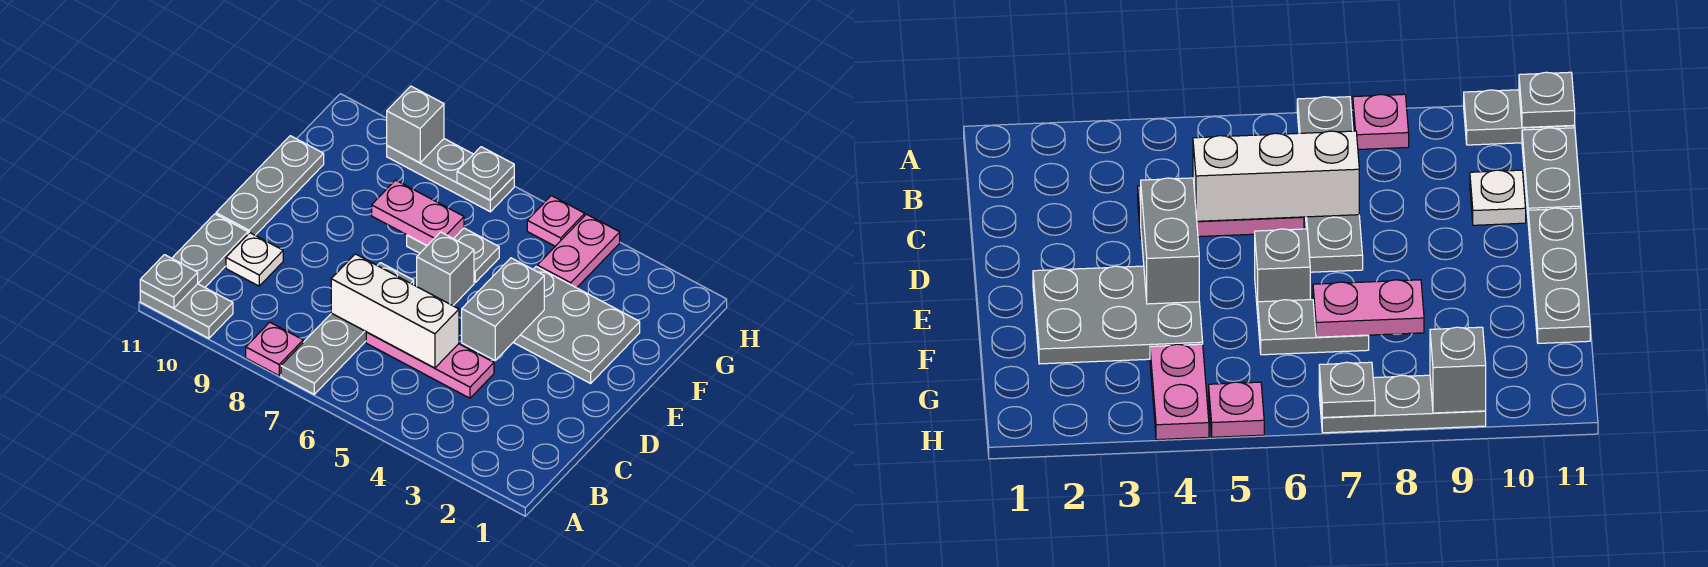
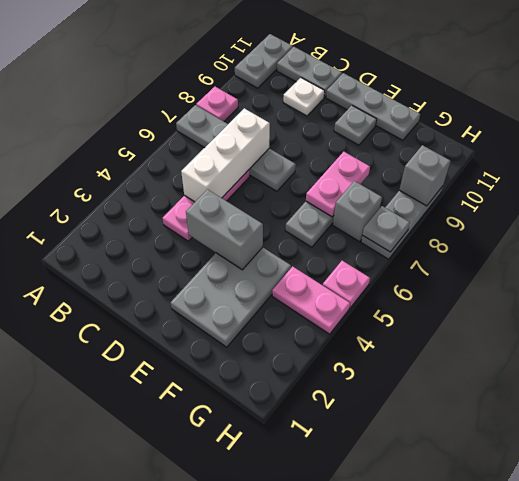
grey plate A11 level 2 -> grey plate E10 level 1
grey brick E6 level 1 -> grey brick G7 level 1

